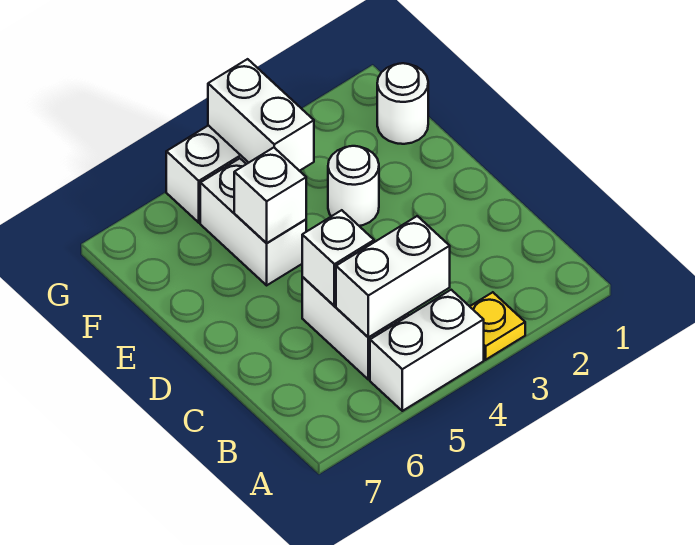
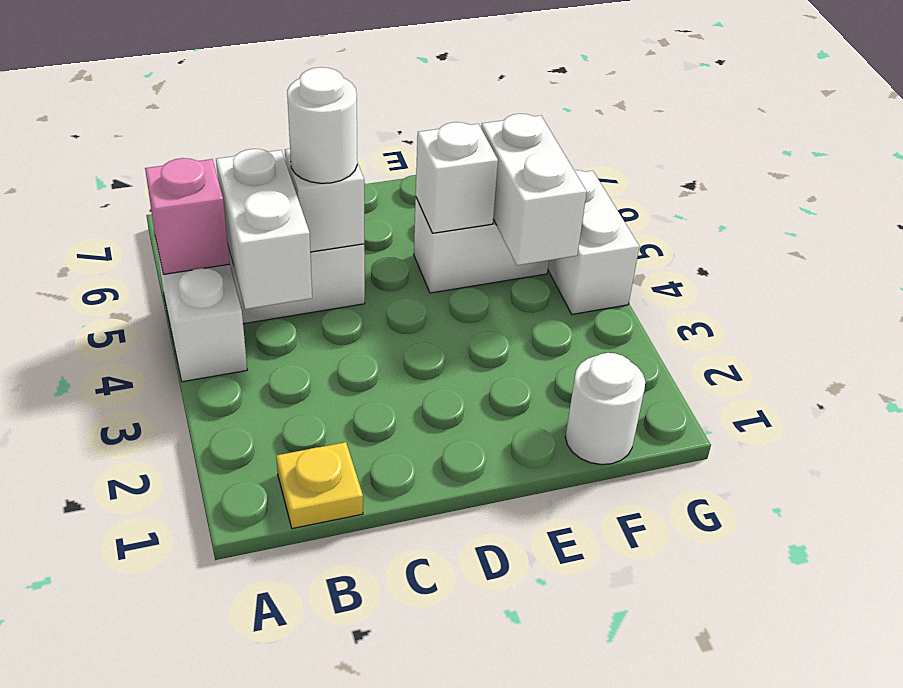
yellow plate A3 level 1 -> yellow plate B1 level 1
none -> pink brick A5 level 2
white round brick E3 level 1 -> white round brick C5 level 3
white brick F4:G4 level 2 -> white brick F4:F5 level 2

